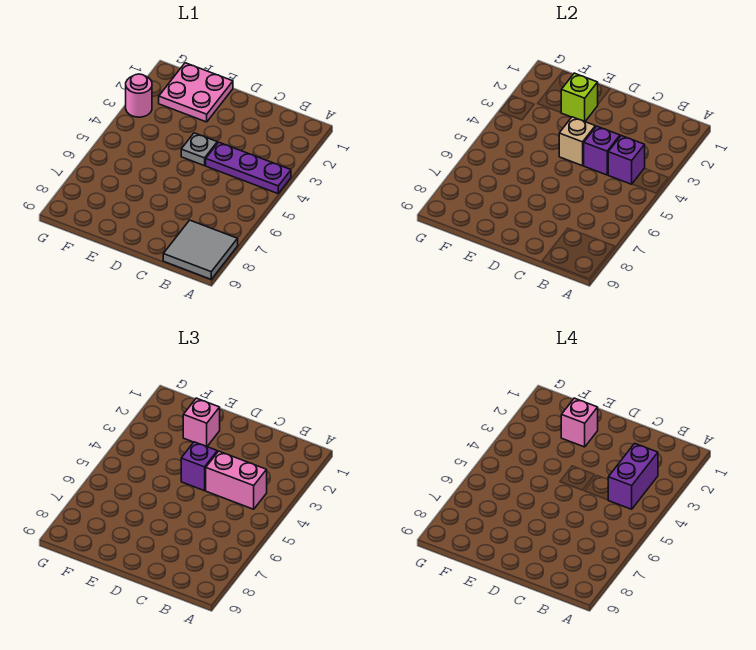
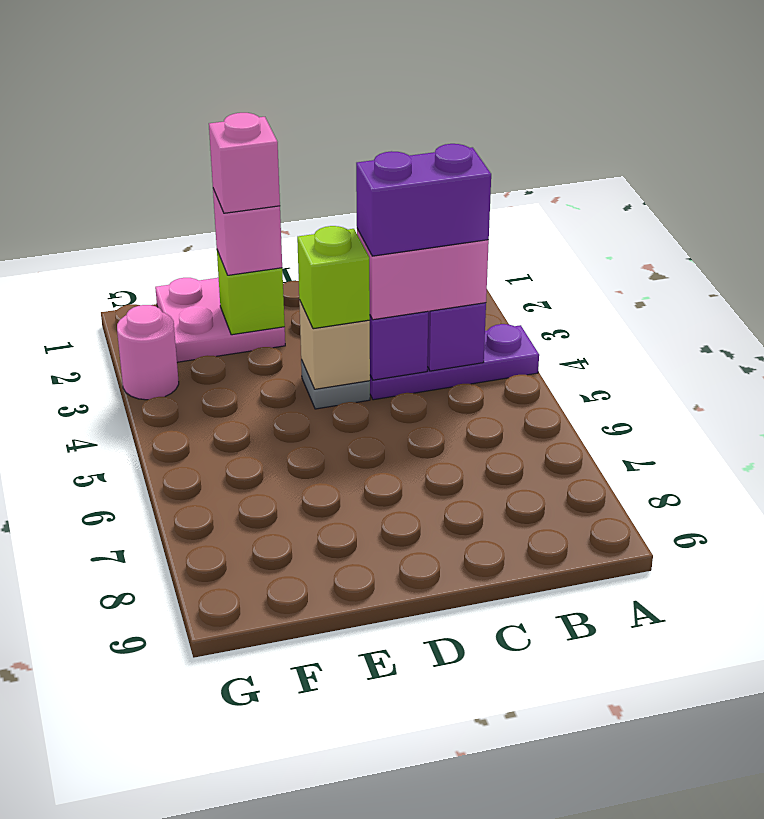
grey tile A8:B9 level 1 -> none
purple brick B3:B4 level 4 -> purple brick B4:C4 level 4
purple brick D4 level 3 -> lime brick D4 level 3

